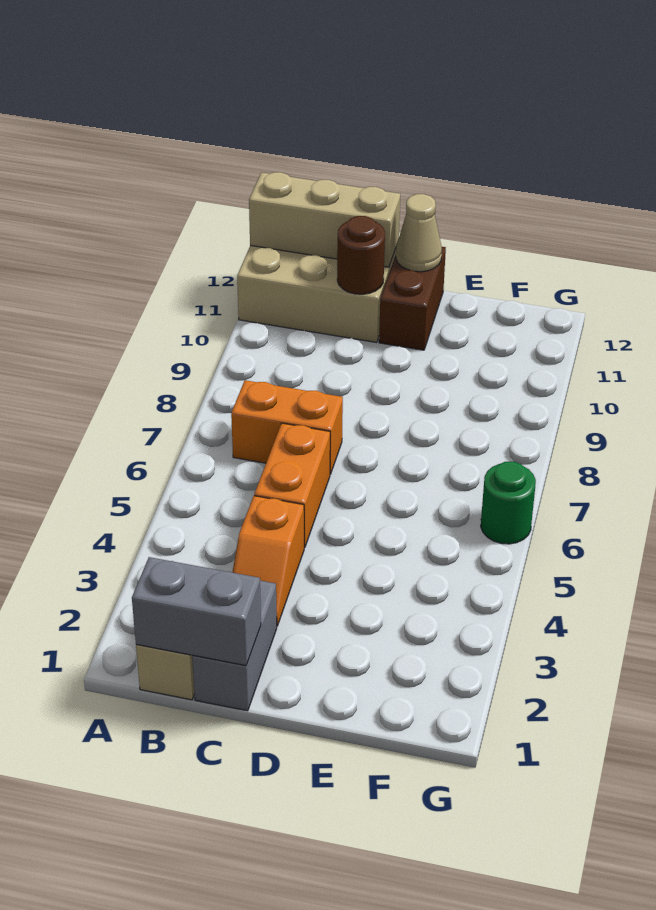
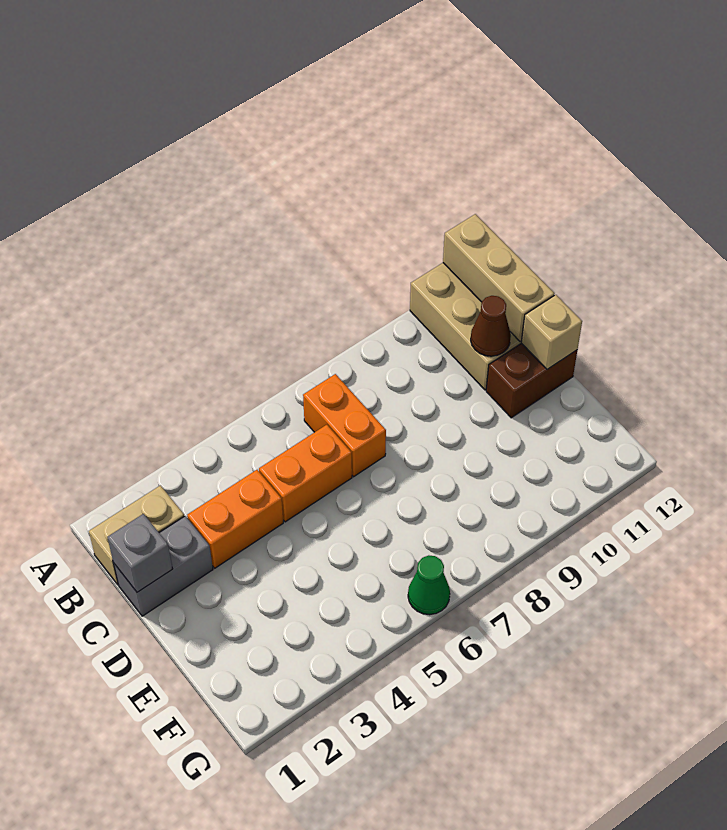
grey brick B1:C1 level 2 -> grey brick C1 level 2
orange slope C3:C4 level 1 top 4 -> orange brick C3:C4 level 1
brown round brick C11 level 2 -> brown cone C11 level 2
tan cone D12 level 2 -> tan brick D12 level 2
green round brick G6 level 1 -> green cone G6 level 1

